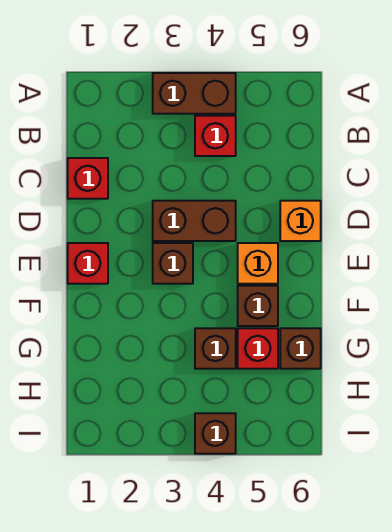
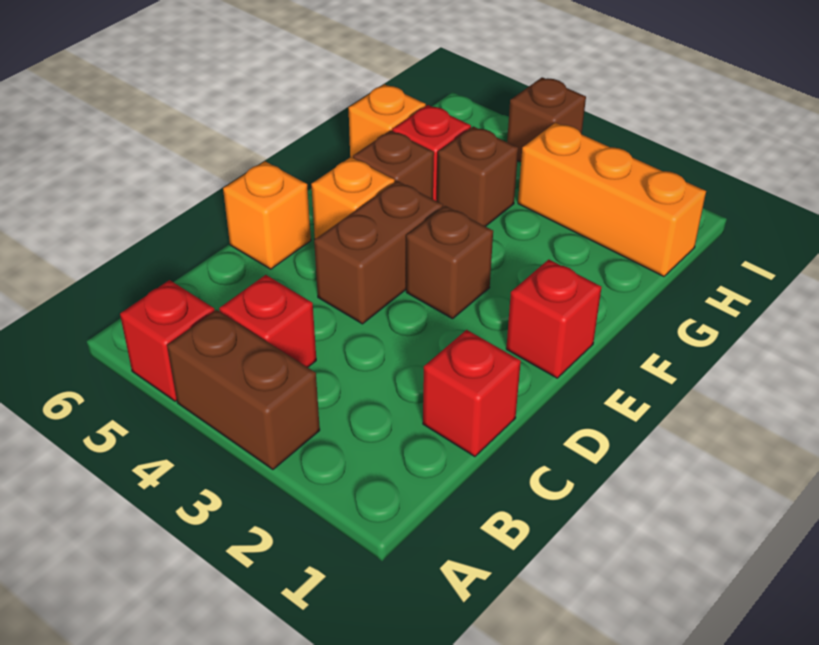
none -> red brick A5 level 1
brown brick D3:D4 level 1 -> brown brick D4:E4 level 1
brown brick G6 level 1 -> orange brick G6 level 1
none -> orange brick H1:H3 level 1

